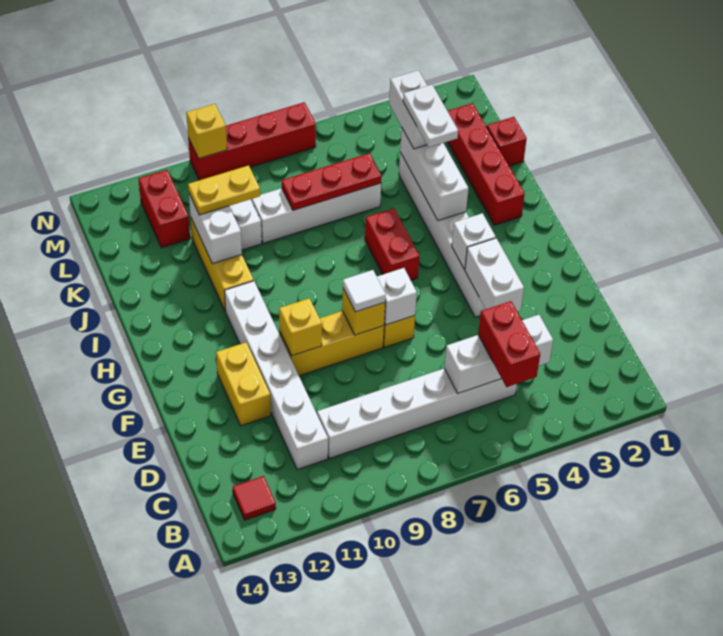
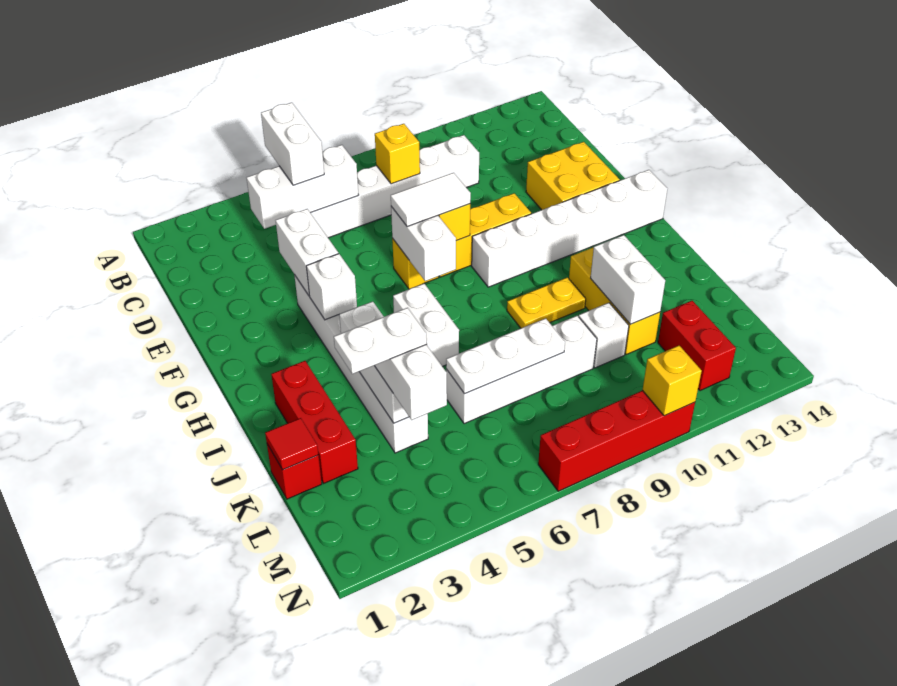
red brick B5:C5 level 3 -> white brick B5:C5 level 3
red tile B13 level 1 -> red tile K1 level 2
white brick C11:H11 level 1 -> white brick G9:G14 level 1
yellow brick E12:F12 level 1 -> yellow brick E12:F13 level 1
white brick F7 level 2 -> white brick F7:G7 level 2
white tile F8 level 3 -> white tile F7:F8 level 3
yellow brick F10 level 2 -> yellow brick C8 level 2
red brick H6:I6 level 1 -> white brick H6:I6 level 1
red brick I2:L2 level 1 -> red brick I2:K2 level 1
white plate J4:K4 level 4 -> white plate K3:K4 level 4
red plate K6:K8 level 2 -> white plate K6:K8 level 2
yellow plate K10:K11 level 3 -> yellow plate I9:I10 level 1

